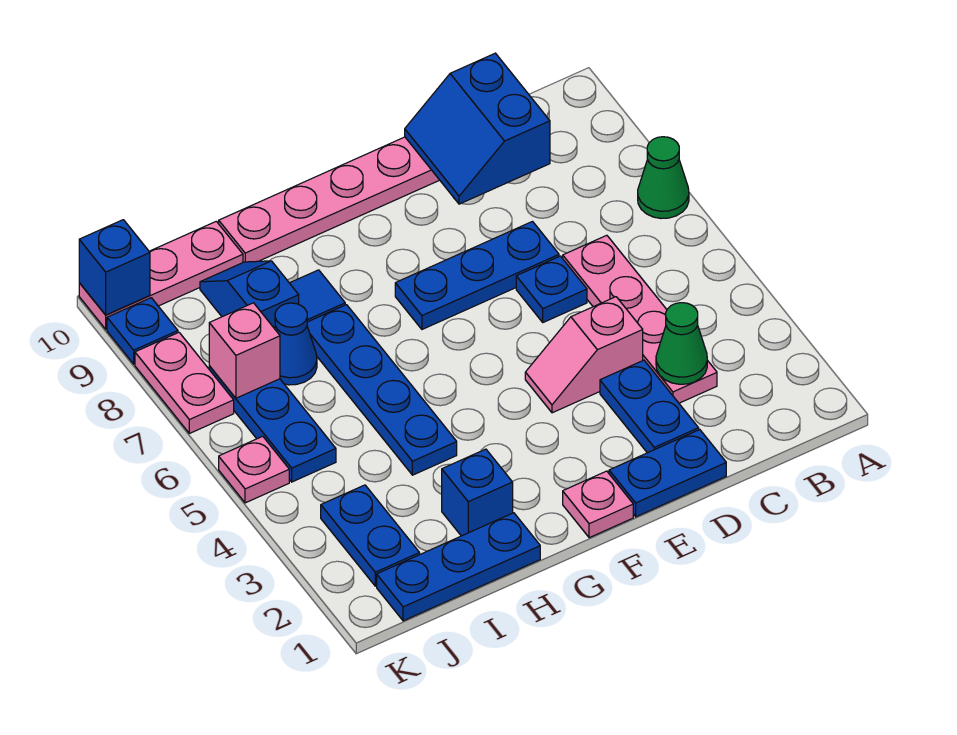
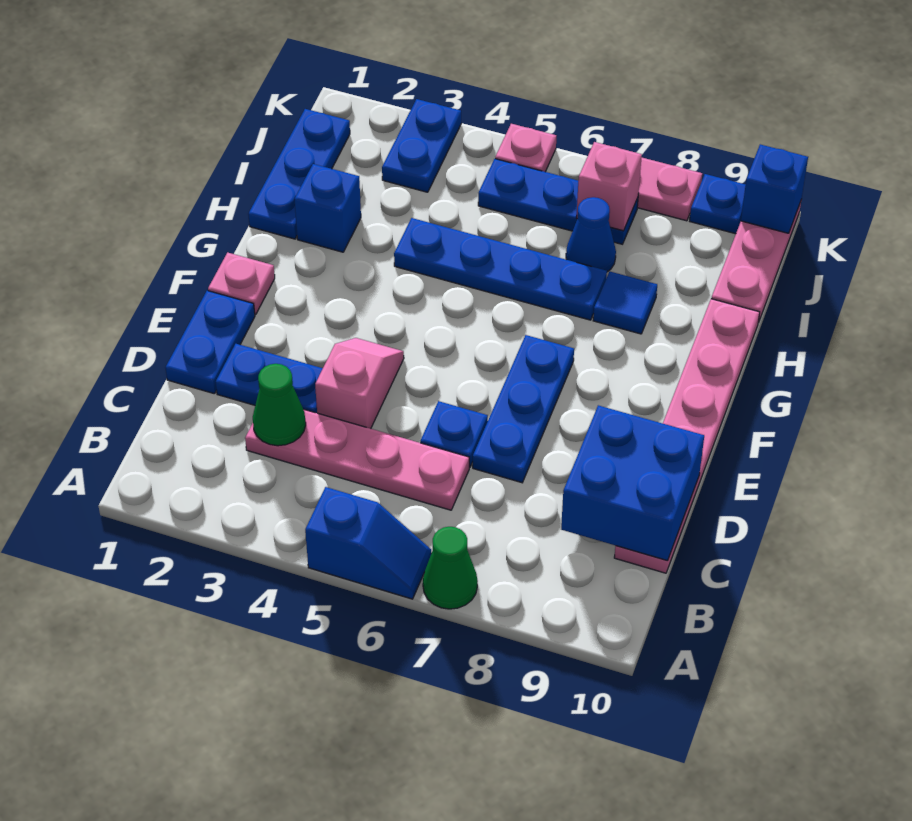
blue slope C9:D10 level 2 top C -> blue brick C9:D10 level 2
blue slope I8:I9 level 1 top 8 -> blue slope A5:A6 level 1 top 5
blue plate J2:J3 level 1 -> blue plate J3:K3 level 1

